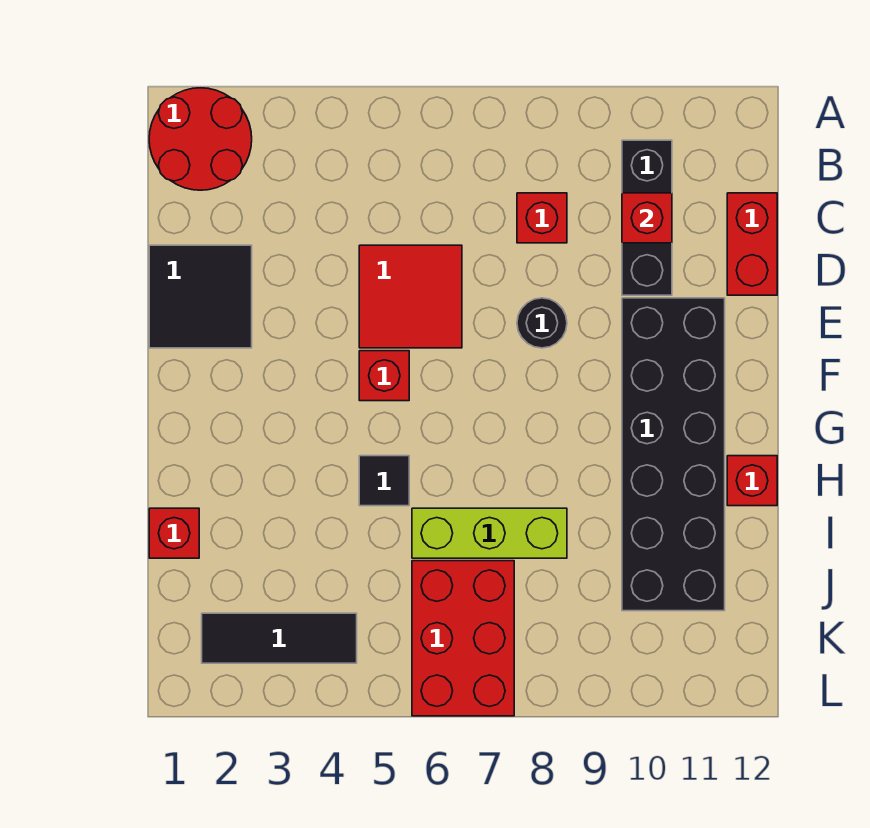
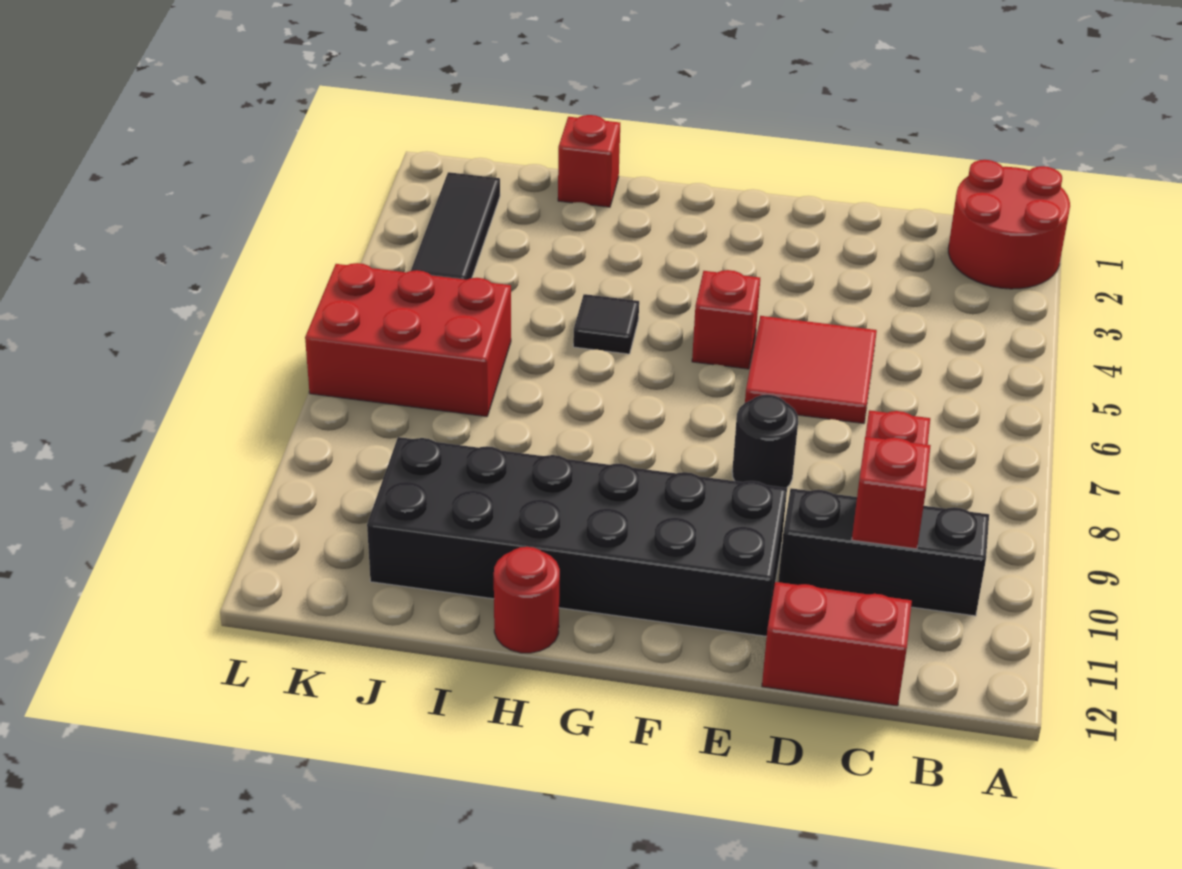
black tile D1:E2 level 1 -> none
red brick H12 level 1 -> red round brick H12 level 1
lime brick I6:I8 level 1 -> none

